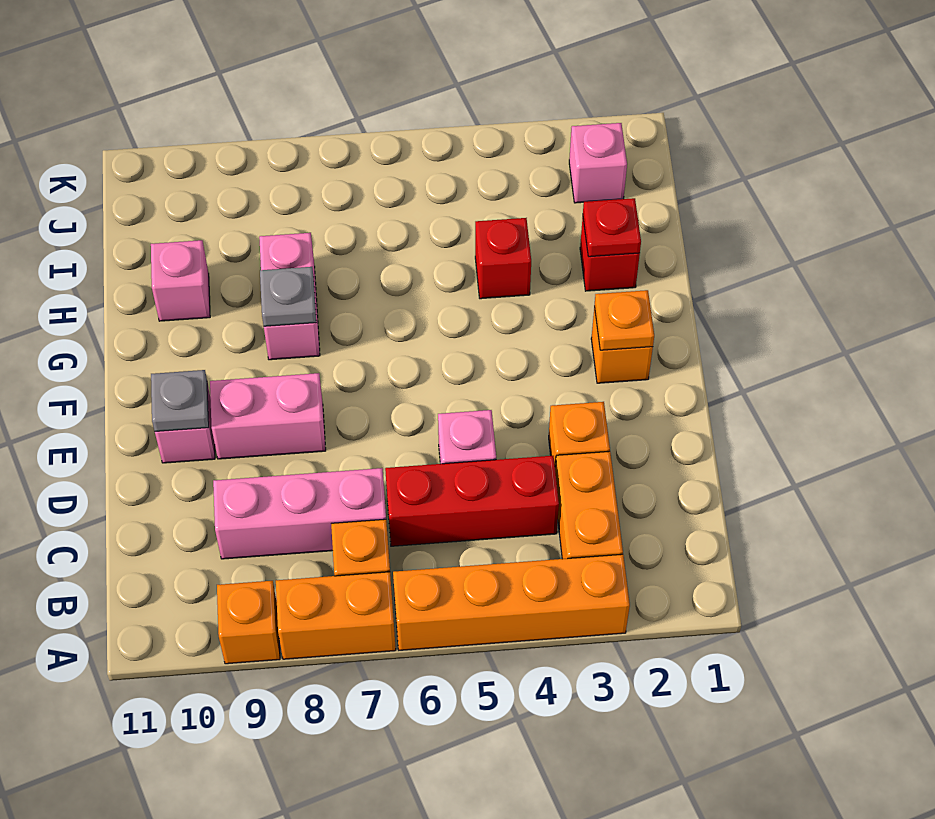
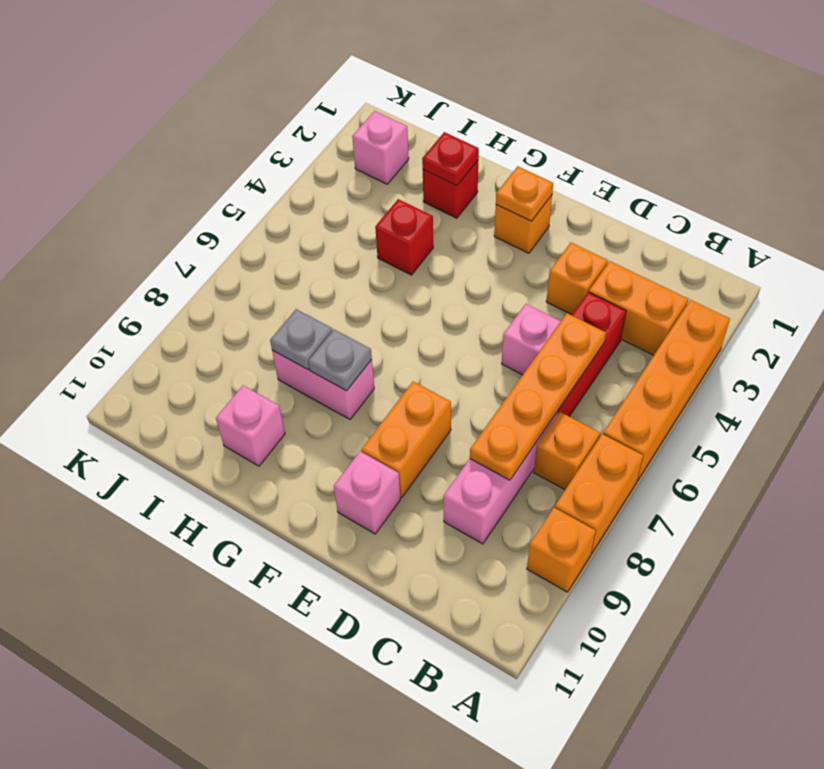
none -> orange plate C5:C8 level 2
pink brick E8:E9 level 1 -> orange brick E8:E9 level 1
grey plate E10 level 2 -> grey plate H8 level 2

